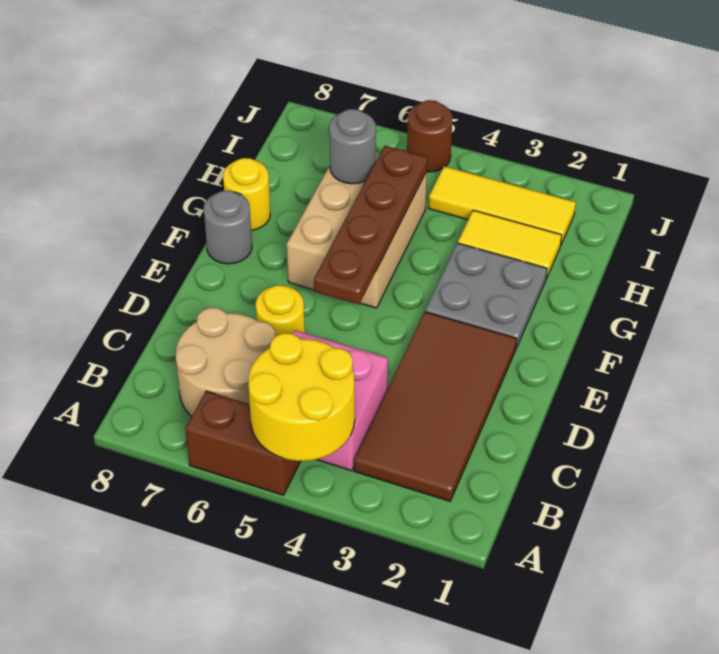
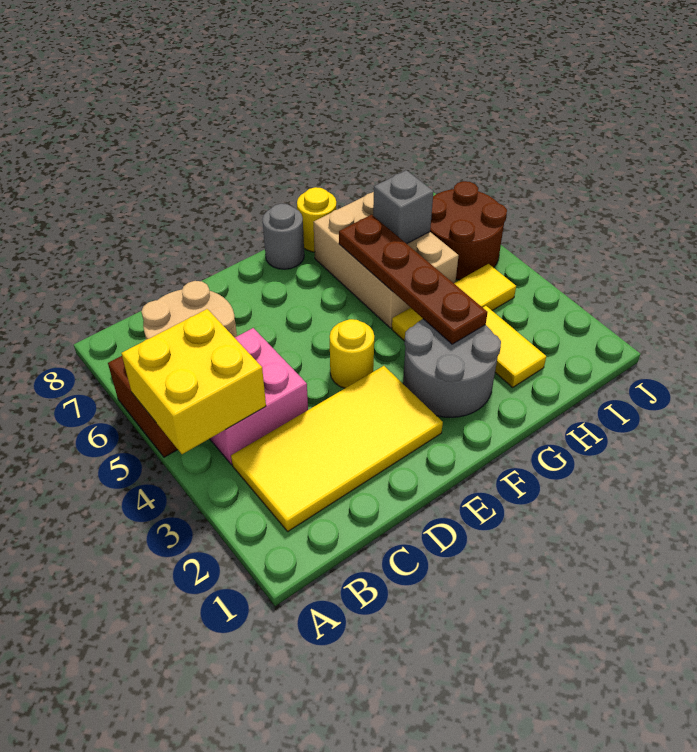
yellow round brick A4:B5 level 2 -> yellow brick A4:B5 level 2
brown tile B2:E3 level 1 -> yellow tile B2:E3 level 1
yellow round brick D6 level 1 -> yellow round brick E4 level 1
brown plate E5:H5 level 2 -> brown plate G3:G6 level 2
grey plate F2:G3 level 1 -> grey round brick F2:G3 level 1
tan brick F5:H6 level 1 -> tan brick G5:H7 level 1
grey round brick H6 level 2 -> grey brick H6 level 2
yellow tile I2:I4 level 1 -> yellow tile G4:I4 level 1
brown round brick J5 level 1 -> brown round brick I5:J6 level 1

